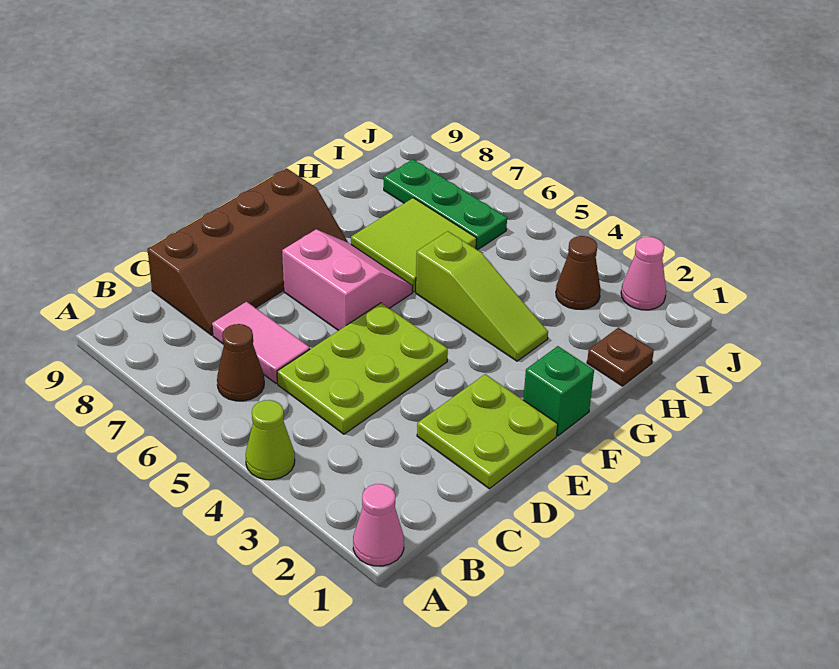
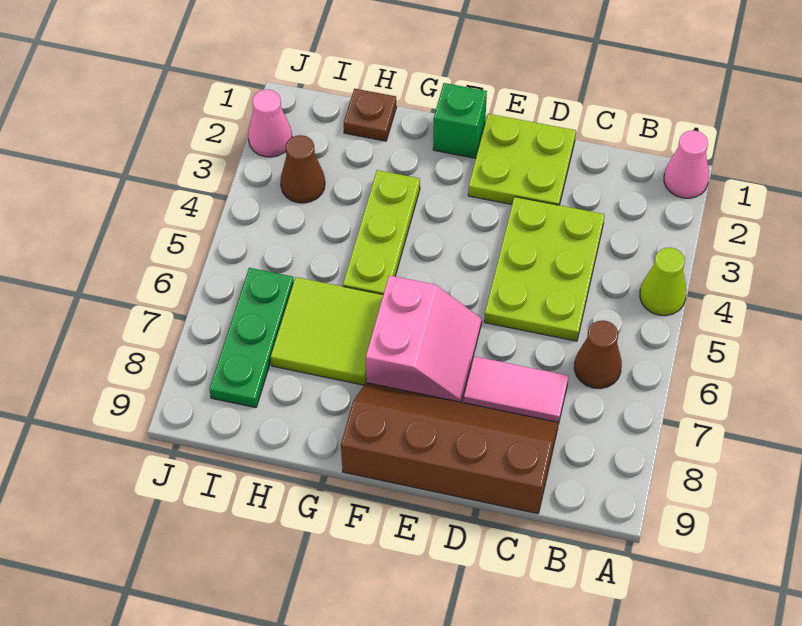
lime plate C4:E5 level 1 -> lime plate C3:D5 level 1
pink tile C6:C7 level 1 -> pink tile C7:D7 level 1
pink slope E6:F7 level 1 top E -> pink slope E6:F7 level 1 top F
lime slope G3:G5 level 1 top 5 -> lime plate G3:G5 level 1

